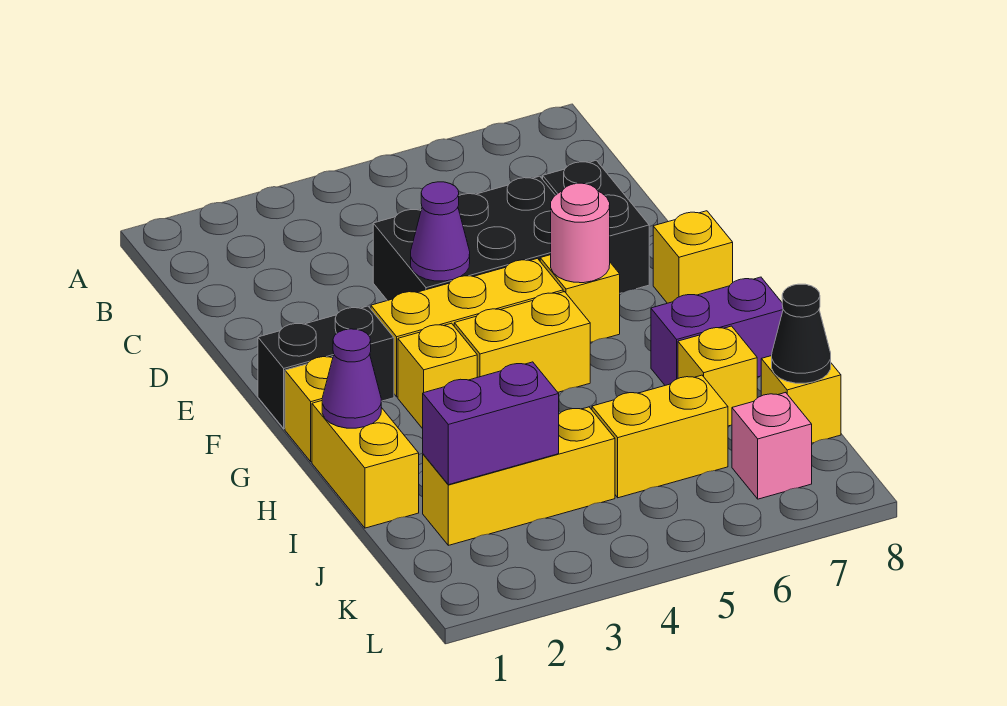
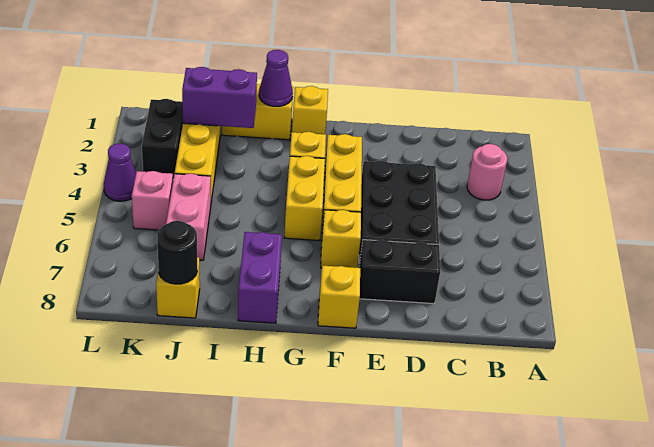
purple cone E4 level 2 -> purple cone L4 level 1
black brick F1:F2 level 1 -> black brick K2:K3 level 1
pink round brick F6 level 2 -> pink round brick B3 level 1
yellow brick I7 level 1 -> none
purple brick J2:J3 level 2 -> purple brick I2:J2 level 2
yellow brick J5:J6 level 1 -> pink brick J5:J6 level 1
black cone J8 level 2 -> black round brick J8 level 2
pink brick K7 level 1 -> pink brick K5 level 1

